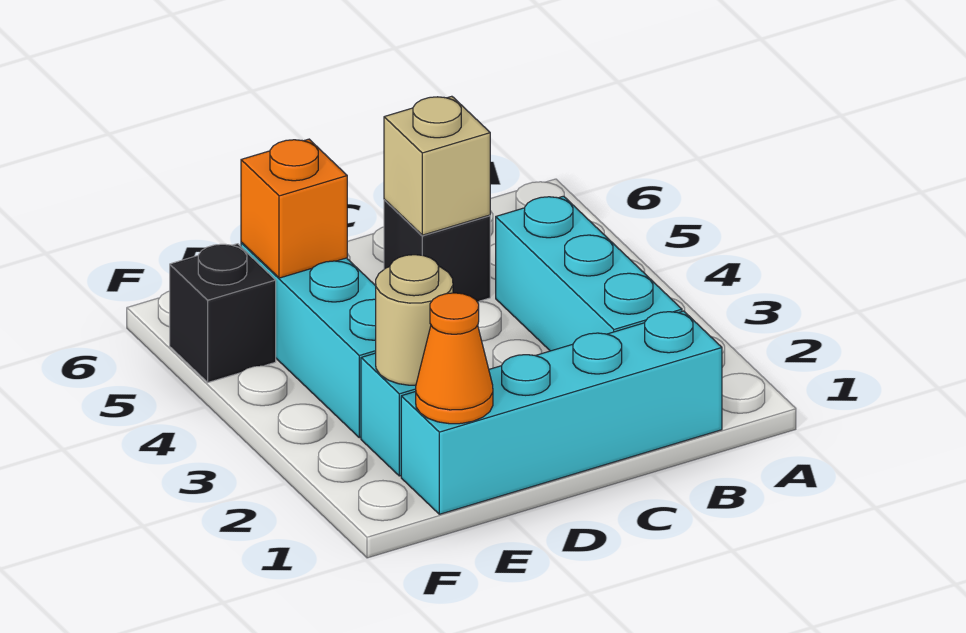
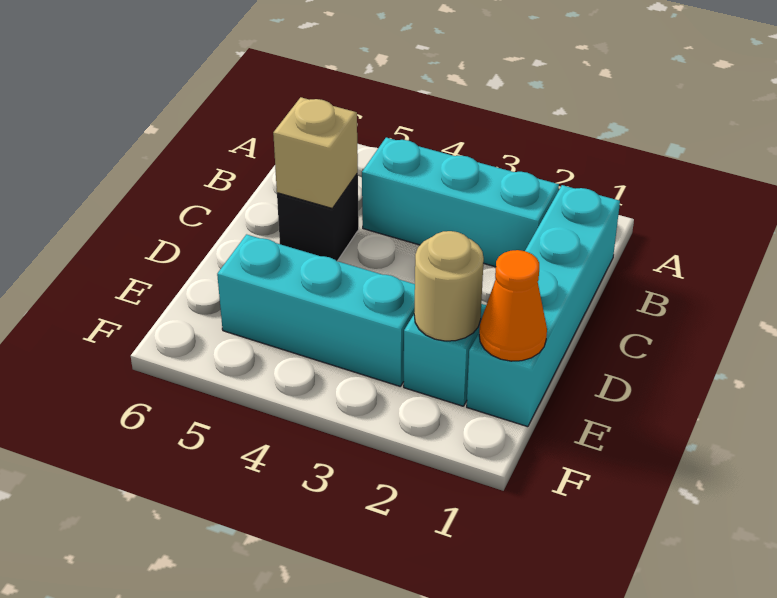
orange brick E5 level 2 -> none
black brick F5 level 1 -> none

